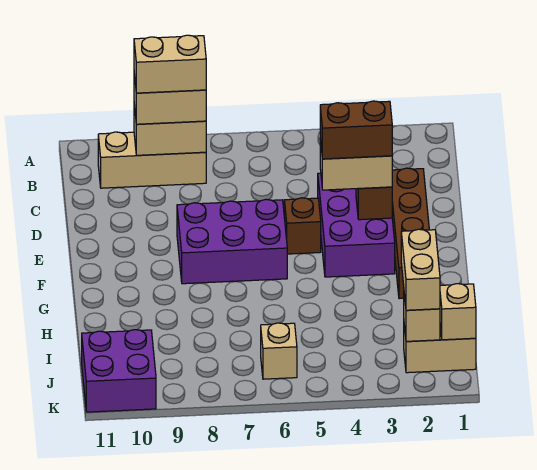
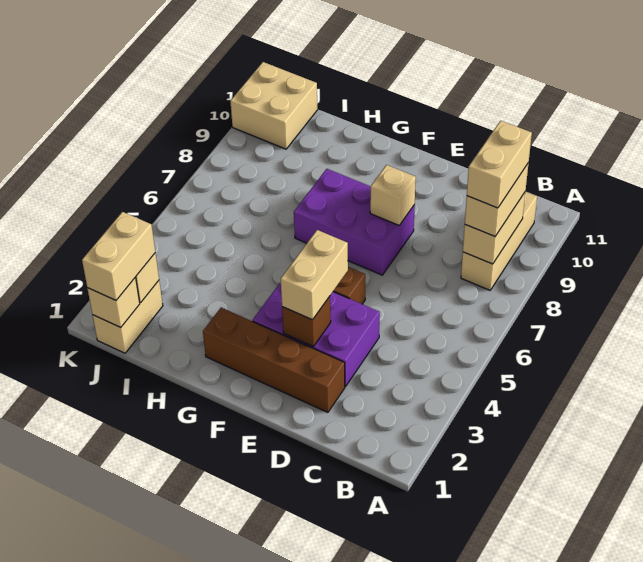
brown brick E3:E4 level 4 -> none
purple brick E6:F8 level 1 -> purple brick E7:G8 level 1
tan brick I2:J2 level 3 -> tan brick J1:J2 level 3
tan brick J6 level 1 -> tan brick E8 level 2
purple brick J10:K11 level 1 -> tan brick J10:K11 level 1

